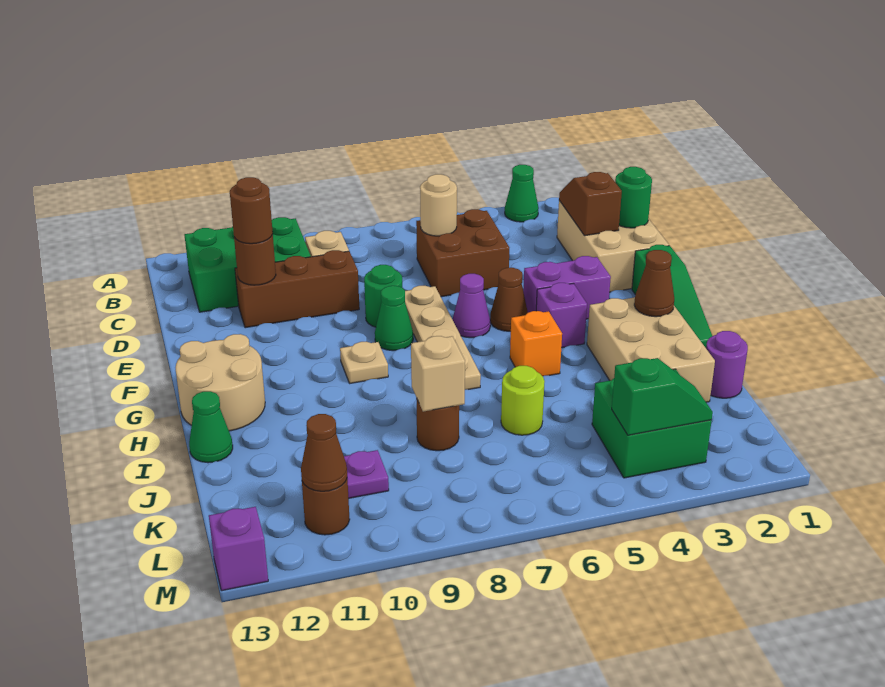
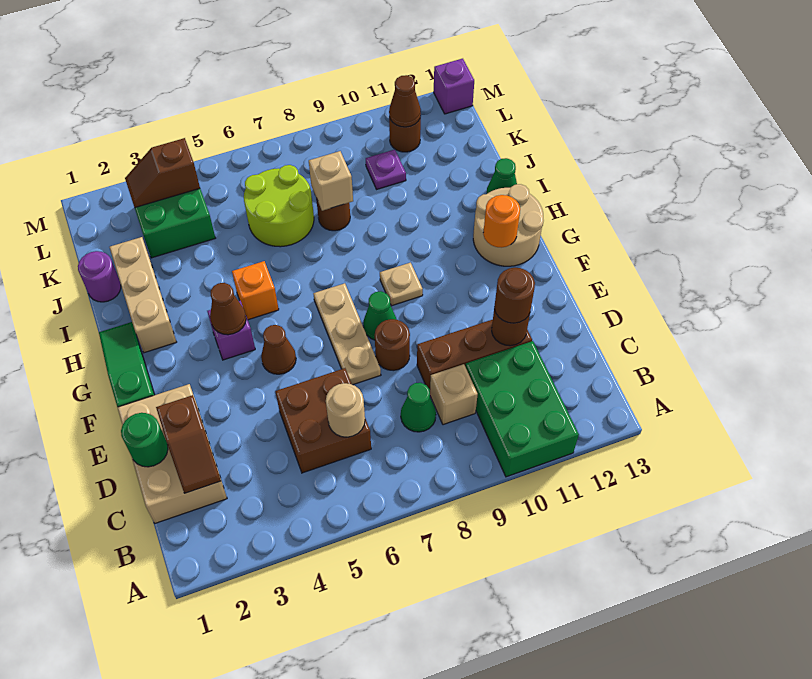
green cone A3 level 1 -> green cone C8 level 1
green brick B10:C12 level 1 -> green brick A10:C11 level 1
tan plate E7:H7 level 1 -> tan plate E7:G7 level 1
green round brick E8 level 1 -> brown round brick E8 level 1
purple brick F3:F4 level 1 -> none
purple cone F6 level 1 -> none
none -> orange round brick G12 level 2
tan brick H2:J3 level 1 -> tan brick H2:J2 level 1
brown cone H2 level 2 -> brown cone G4 level 2
lime round brick J6 level 1 -> lime round brick J6:K7 level 1
green slope L3:L4 level 2 top 4 -> brown slope L3:L4 level 2 top 4

